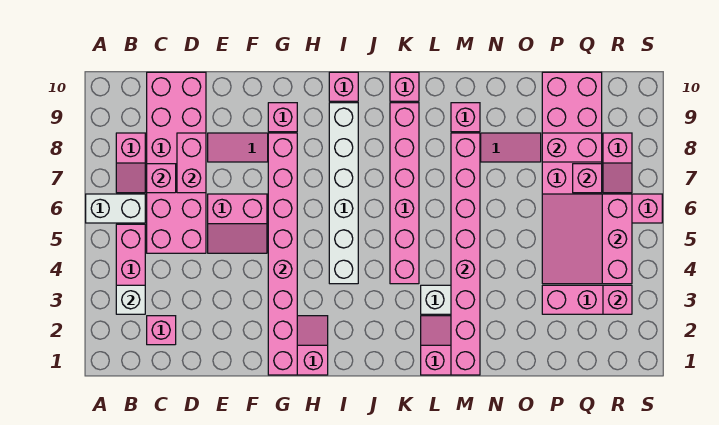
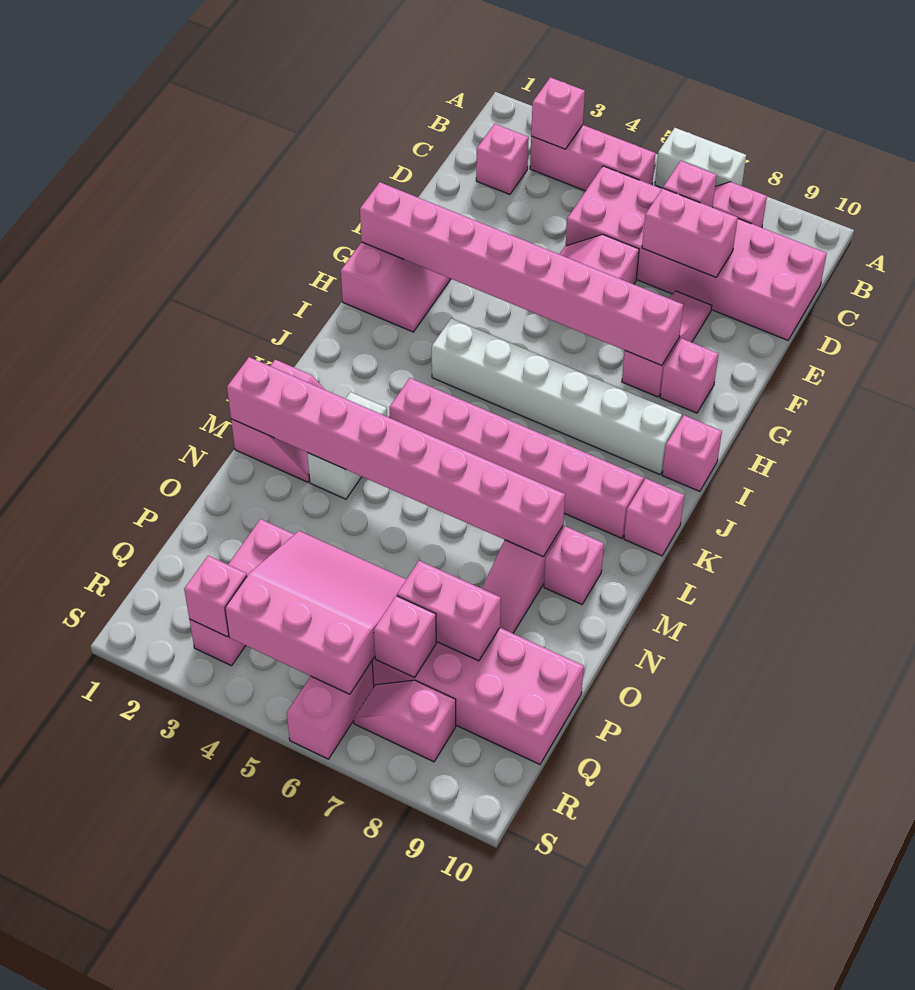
white brick A6:B6 level 1 -> white brick A6:A7 level 1
white brick B3 level 2 -> pink brick B3 level 2
pink brick P8:Q8 level 2 -> pink brick P7:P8 level 2

